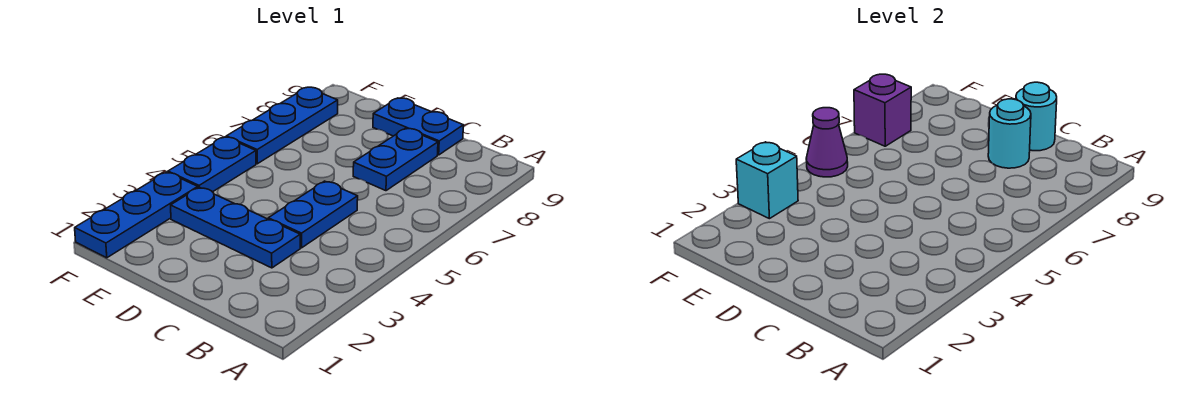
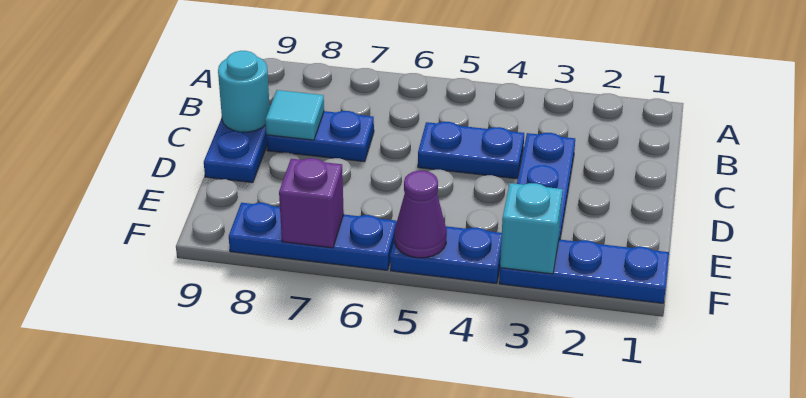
cyan round brick C8 level 2 -> cyan tile C8 level 2

